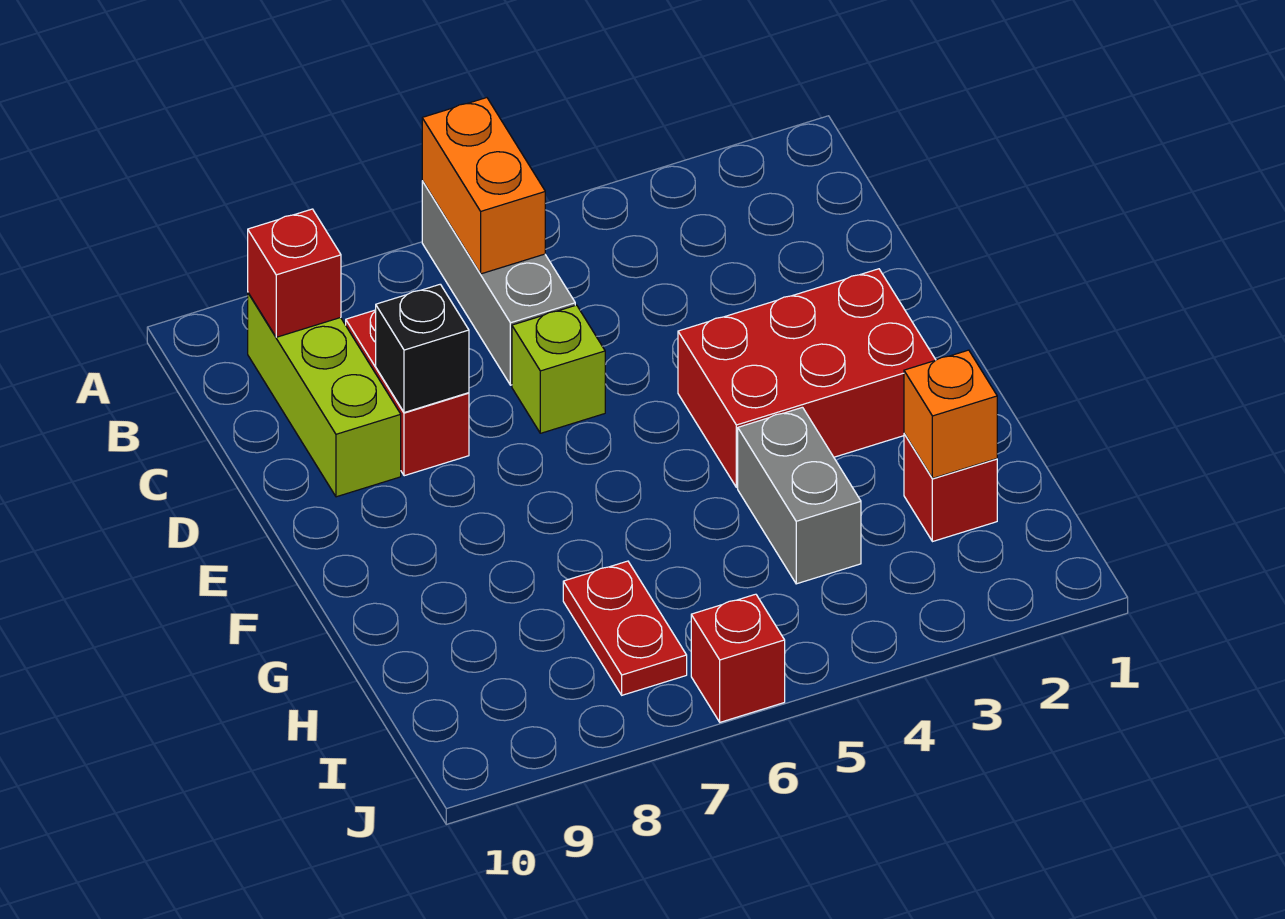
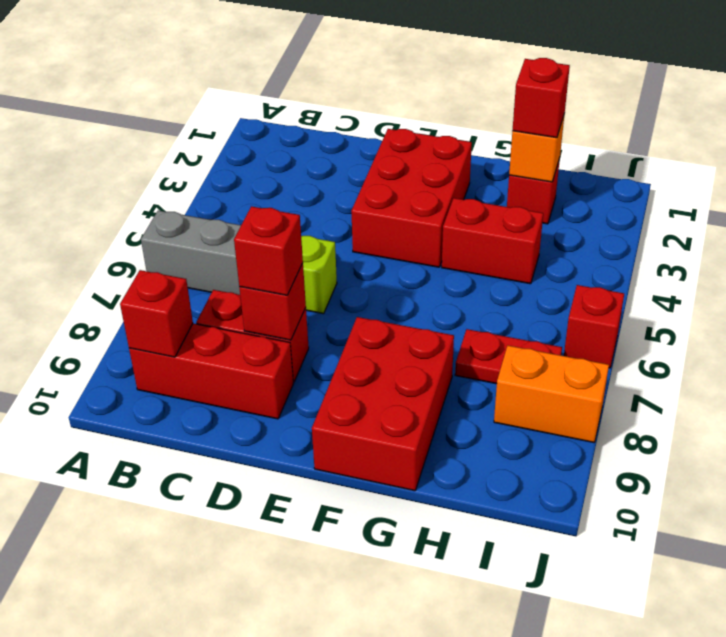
orange brick A6:B6 level 2 -> orange brick I8:J8 level 1
lime brick B9:D9 level 1 -> red brick B9:D9 level 1
black brick D8 level 2 -> red brick D8 level 2
none -> red brick D8 level 3
none -> red brick F8:G10 level 1
grey brick G4:H4 level 1 -> red brick G4:H4 level 1
none -> red brick H2 level 3

